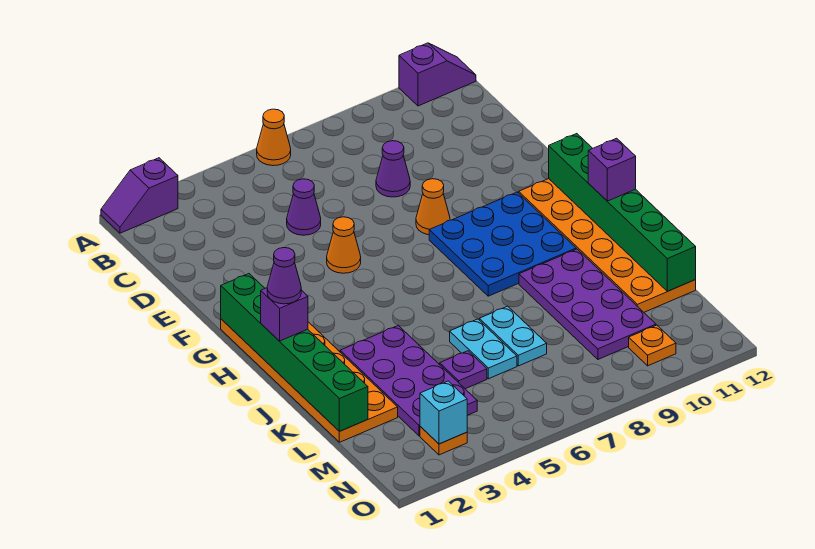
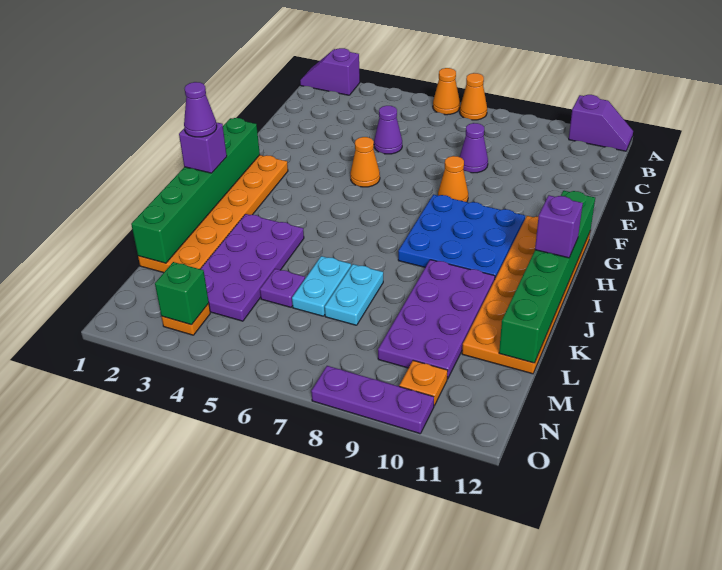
none -> orange cone A7 level 1
cyan brick N3 level 2 -> green brick N3 level 2
none -> purple plate O8:O10 level 1

